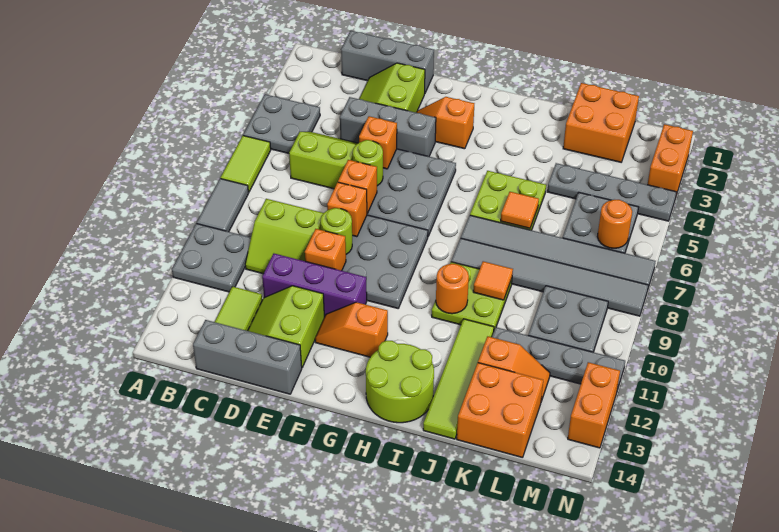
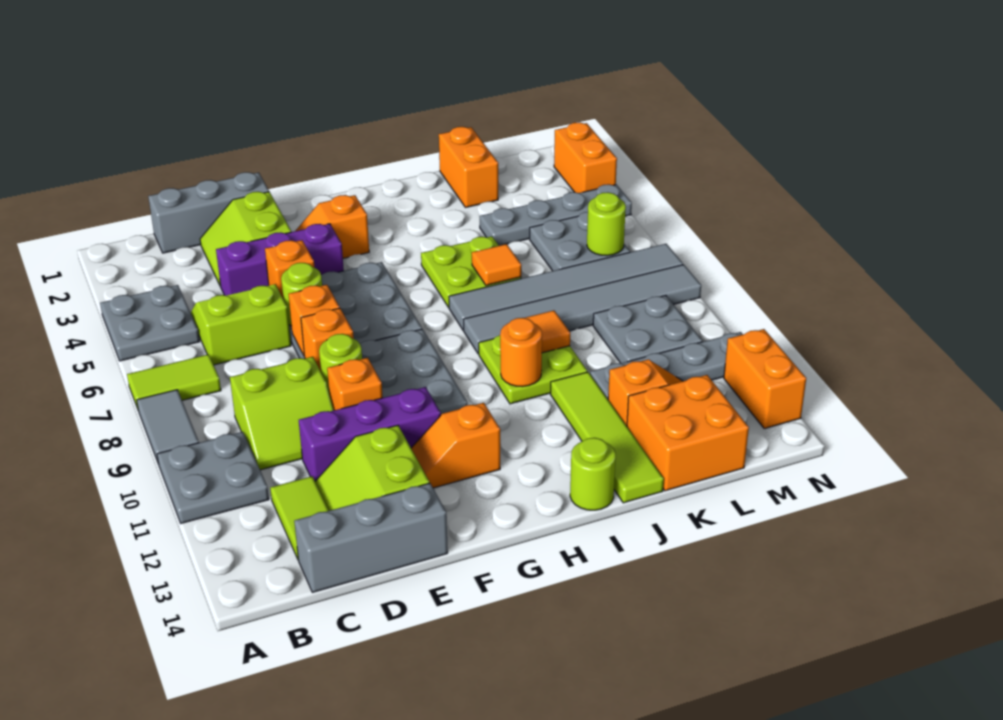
lime tile A6:A7 level 1 -> lime tile A7:B7 level 1
grey brick D4:F4 level 1 -> purple brick D4:F4 level 1
lime round brick H13:I14 level 1 -> lime round brick I14 level 1
orange brick K1:L2 level 1 -> orange brick K1:K2 level 1
orange round brick M6 level 2 -> lime round brick M6 level 2

